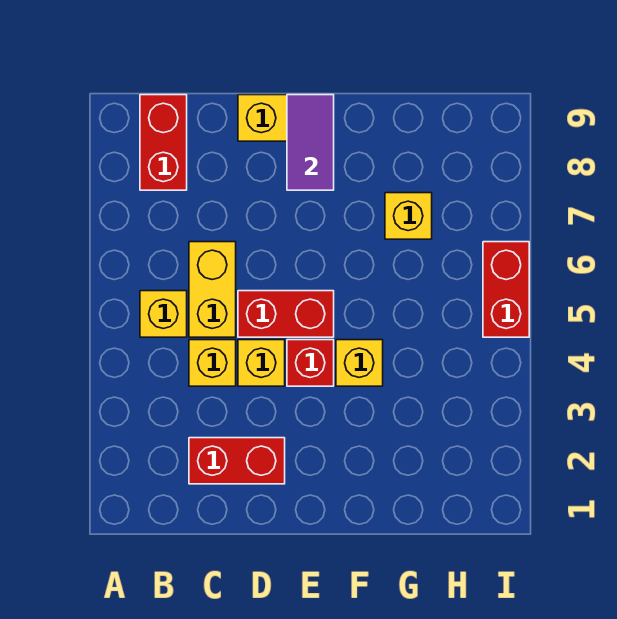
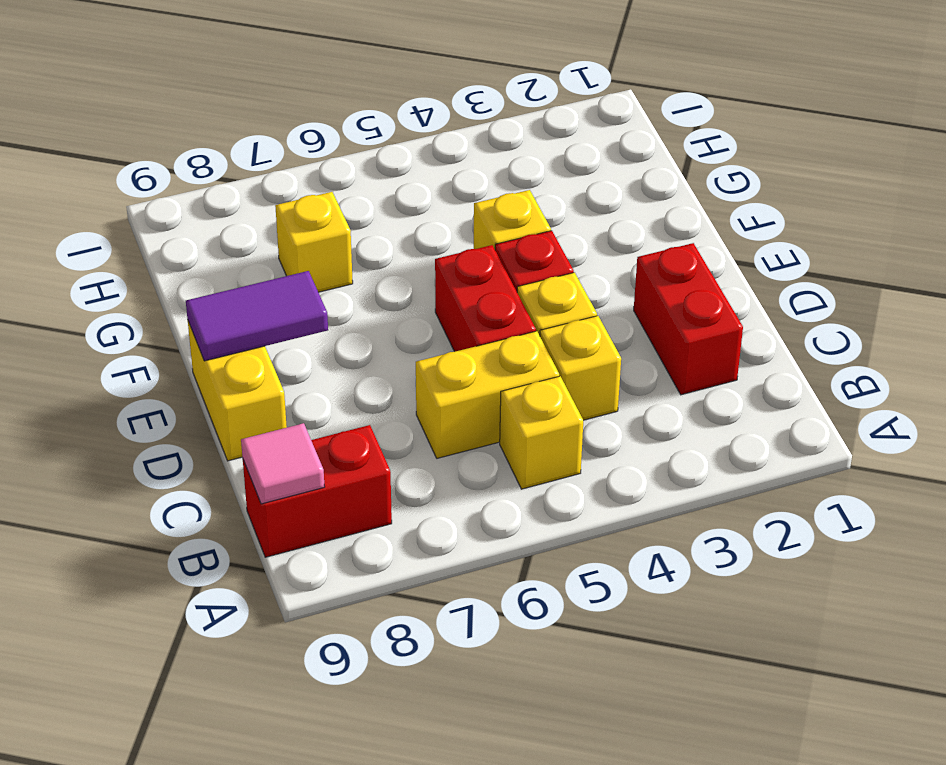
none -> pink tile B9 level 2
red brick I5:I6 level 1 -> none

